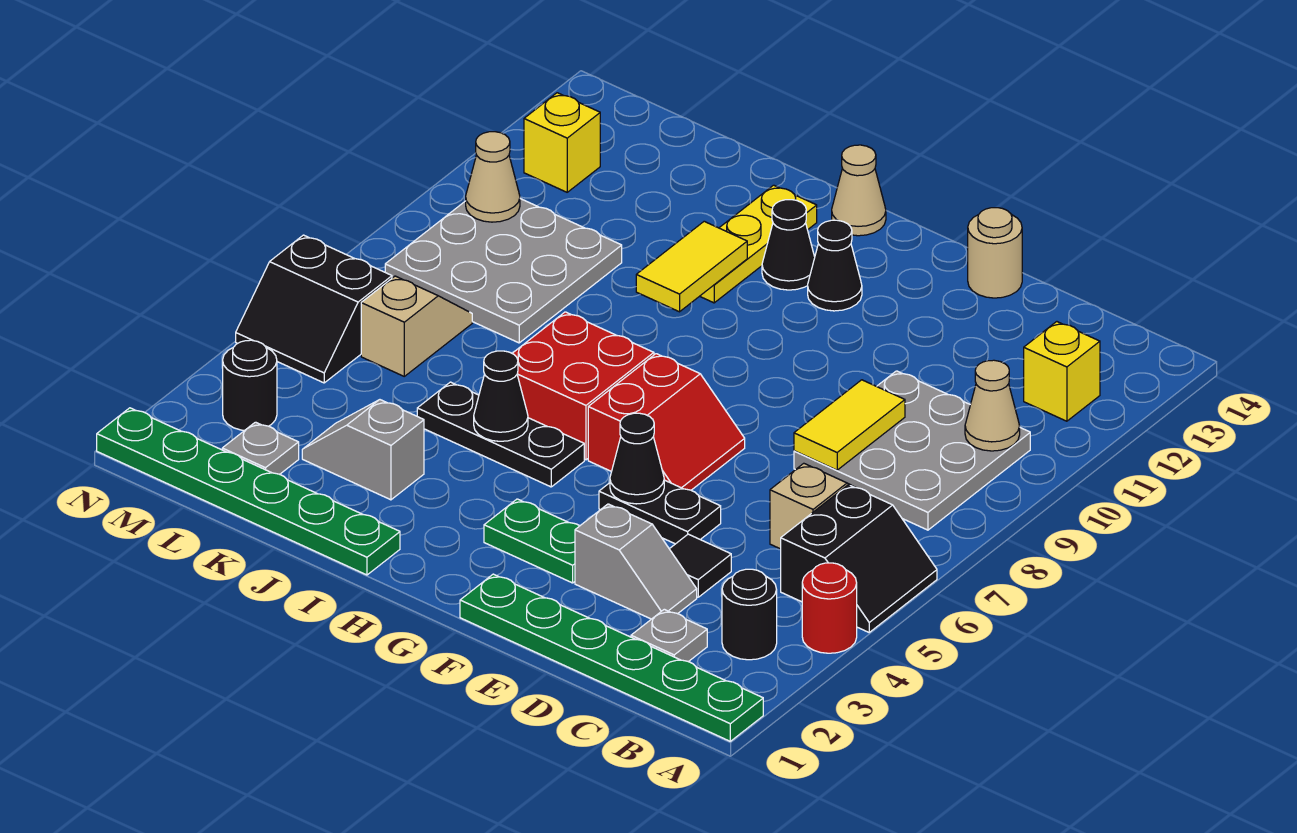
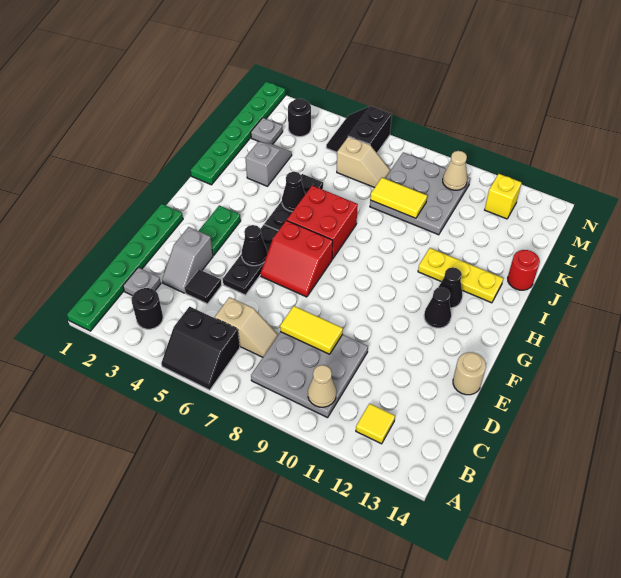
red round brick A4 level 1 -> red round brick J14 level 1
yellow brick B12 level 1 -> yellow tile B12 level 1
black plate E5:F5 level 1 -> black plate E5:G5 level 1
tan cone H14 level 1 -> none
yellow tile I10:I11 level 2 -> yellow tile K8:K9 level 2

